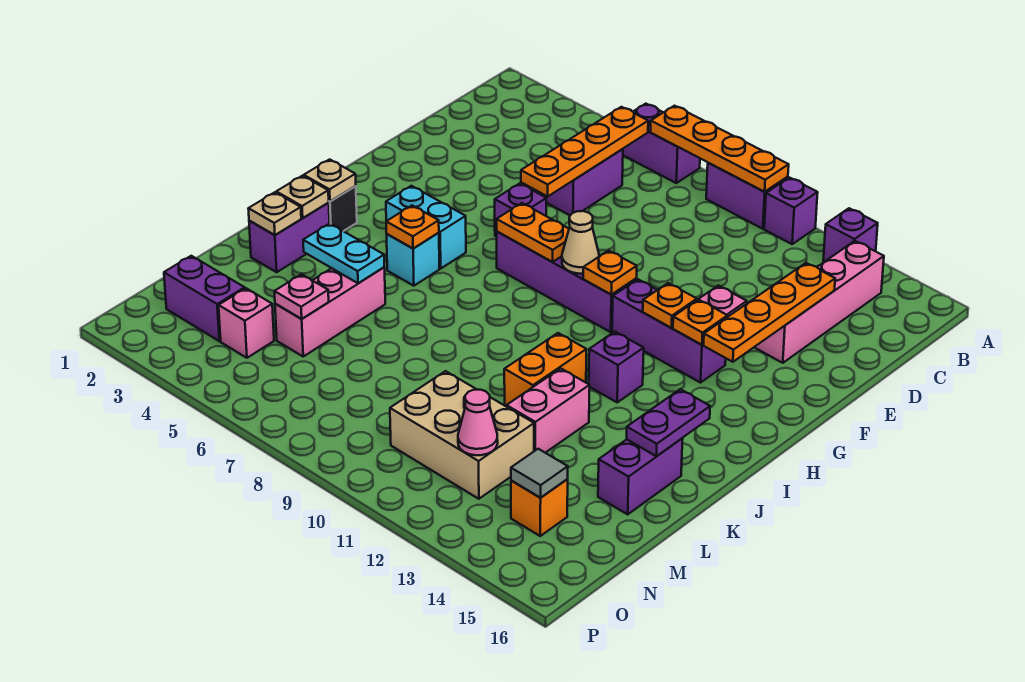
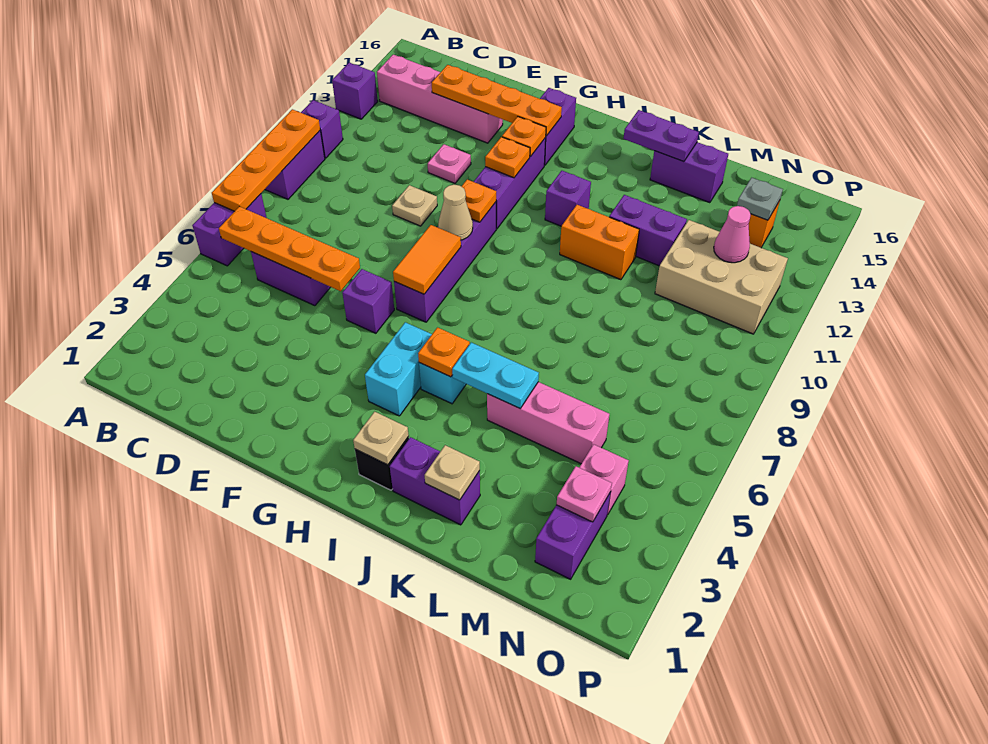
orange plate G7:G8 level 2 -> orange tile G7:G8 level 2
none -> purple brick G14:G15 level 1
tan plate J2 level 2 -> tan plate E10 level 1
cyan plate K4:K5 level 2 -> cyan plate J5:K5 level 2
pink brick K12:L12 level 1 -> purple brick K12:L12 level 1
pink plate M5 level 2 -> pink plate N3 level 2
tan brick M10:N12 level 1 -> tan brick M11:O12 level 1
grey tile N14 level 2 -> grey plate N14 level 2

